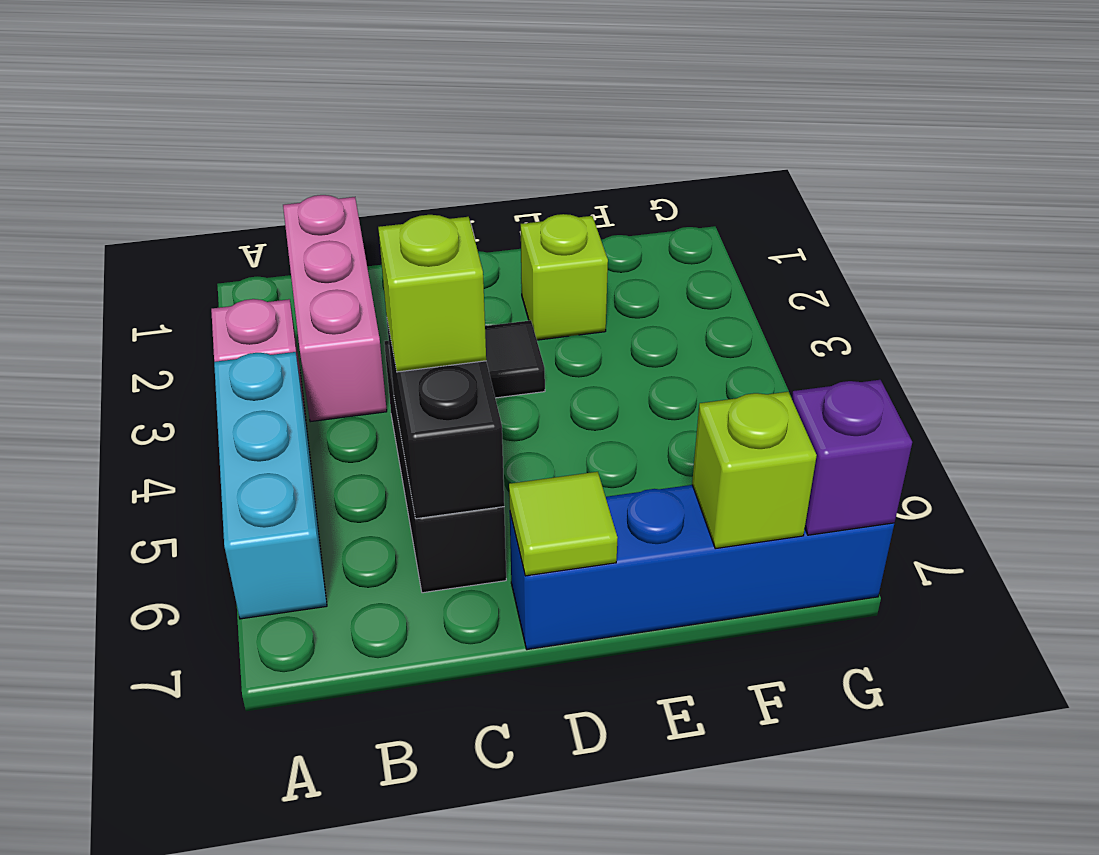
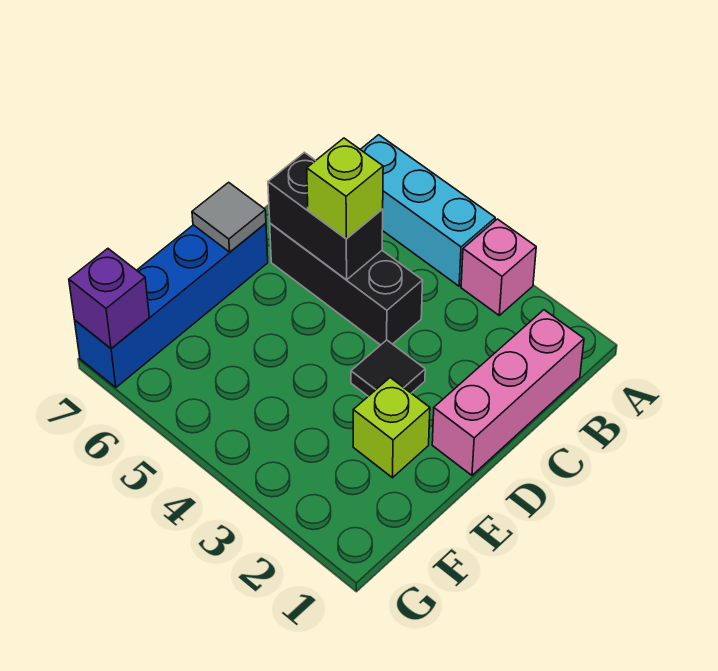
pink brick B1:B3 level 1 -> pink brick B1:D1 level 1
lime tile D7 level 2 -> grey tile D7 level 2
lime brick F7 level 2 -> none

